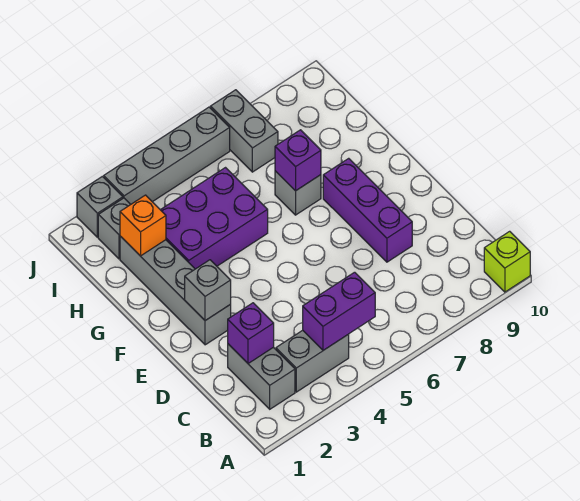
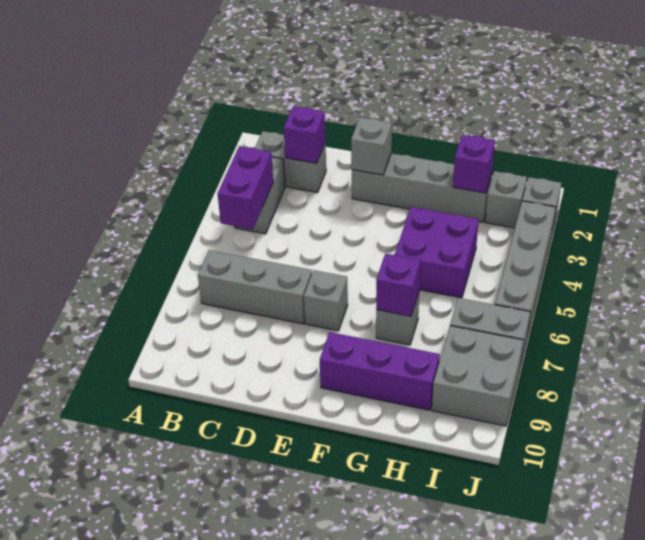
lime brick A10 level 1 -> none
none -> grey brick B7:D7 level 1
purple brick D8:F8 level 1 -> purple brick F9:H9 level 1
none -> grey brick E7 level 1
purple brick G3:H5 level 1 -> purple brick G4:H5 level 1
orange brick H2 level 2 -> purple brick H2 level 2
none -> grey brick I8:J9 level 1

